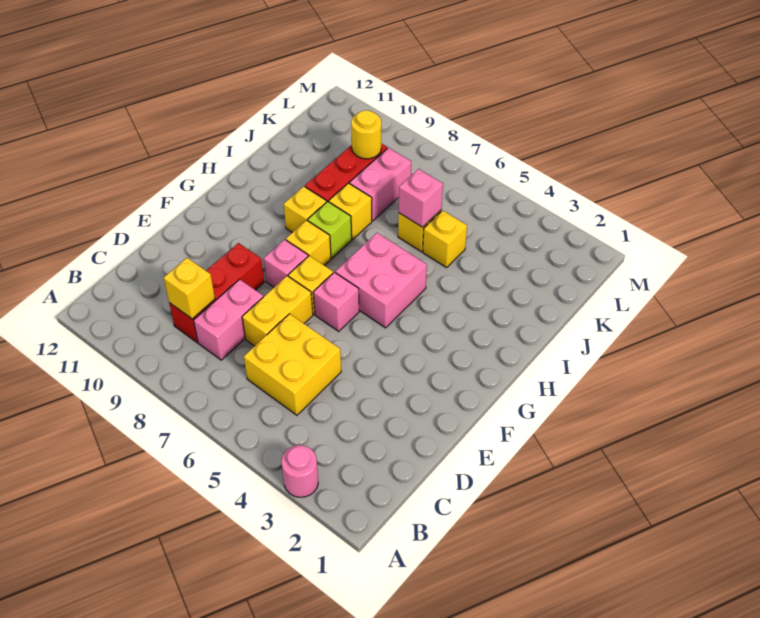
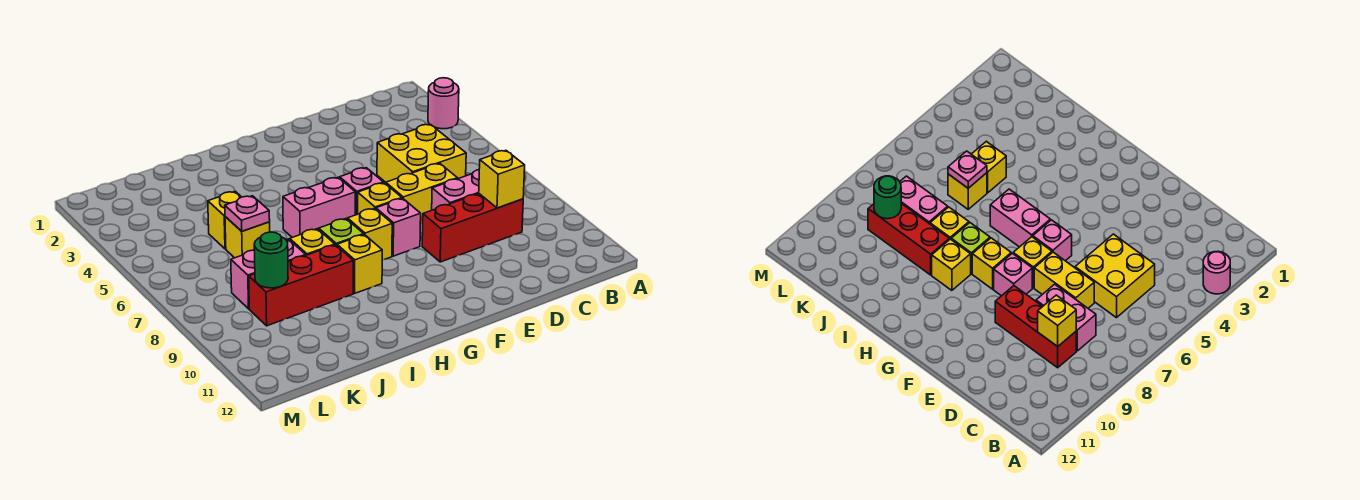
pink brick G5:H6 level 1 -> pink brick G6:H6 level 1
pink brick J6 level 2 -> pink plate J6 level 2
yellow round brick K9 level 2 -> green round brick K9 level 2

